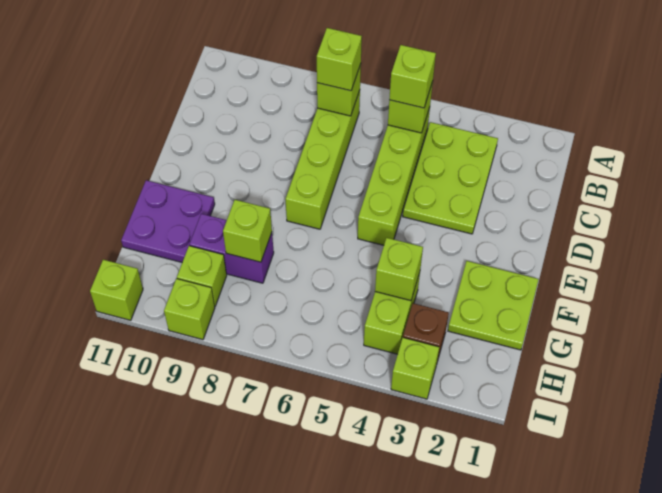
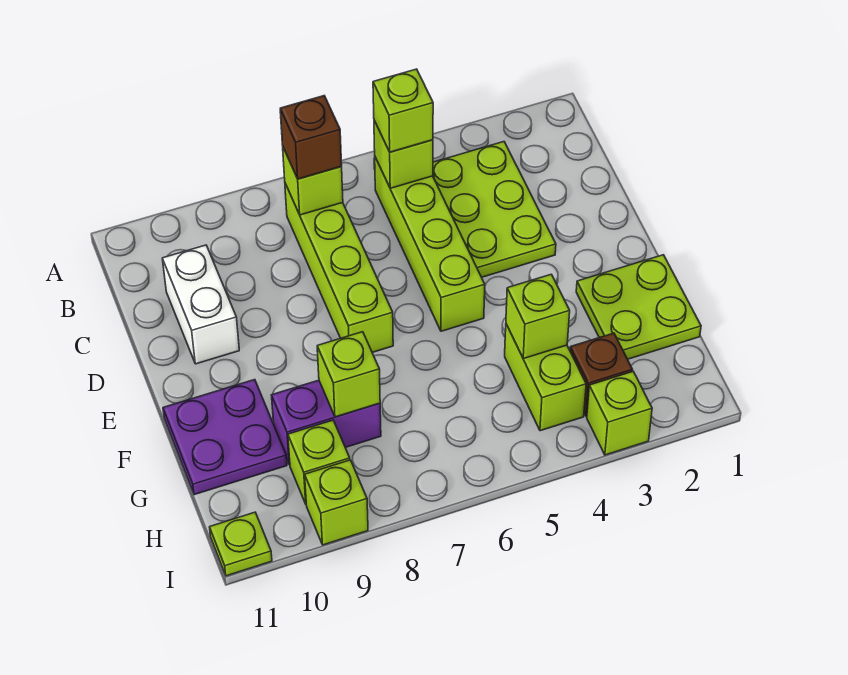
lime brick B7 level 3 -> brown brick B7 level 3
none -> white brick C10:D10 level 1
lime brick I11 level 1 -> lime plate I11 level 1

